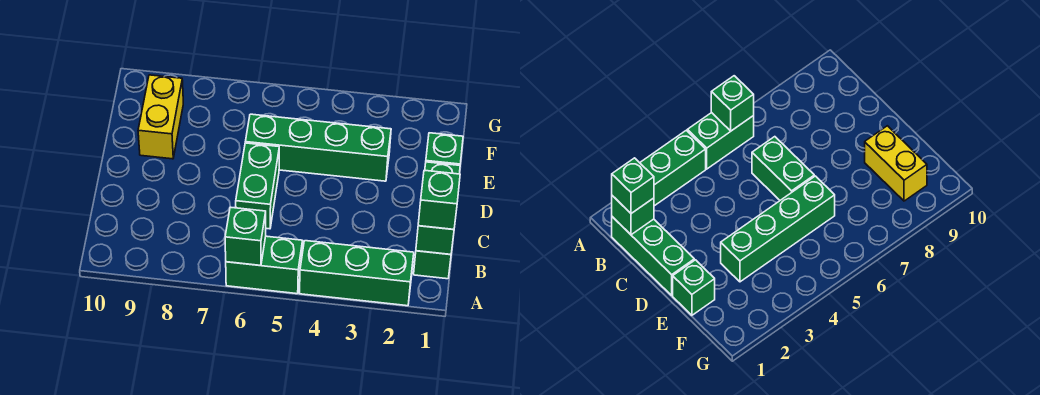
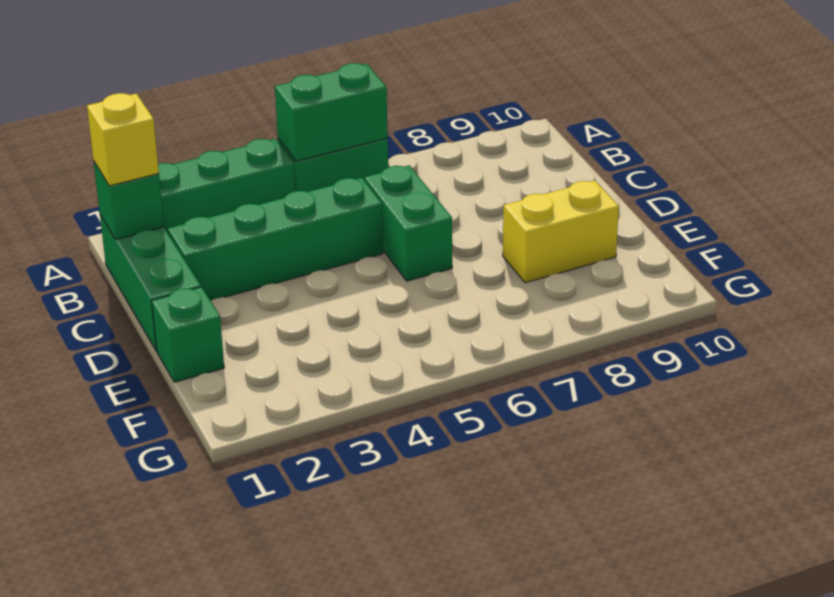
green brick A6 level 2 -> green brick A5:A6 level 2
green brick B1 level 3 -> yellow brick B1 level 3
green brick E3:E6 level 1 -> green brick C2:C5 level 1
yellow brick E9:F9 level 1 -> yellow brick E8:E9 level 1

